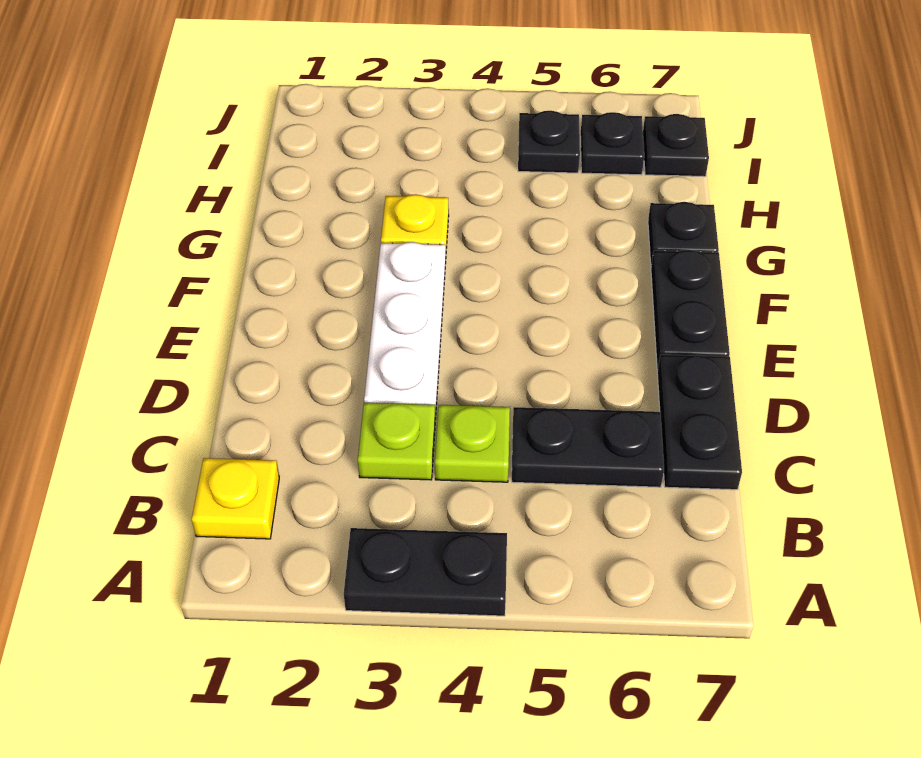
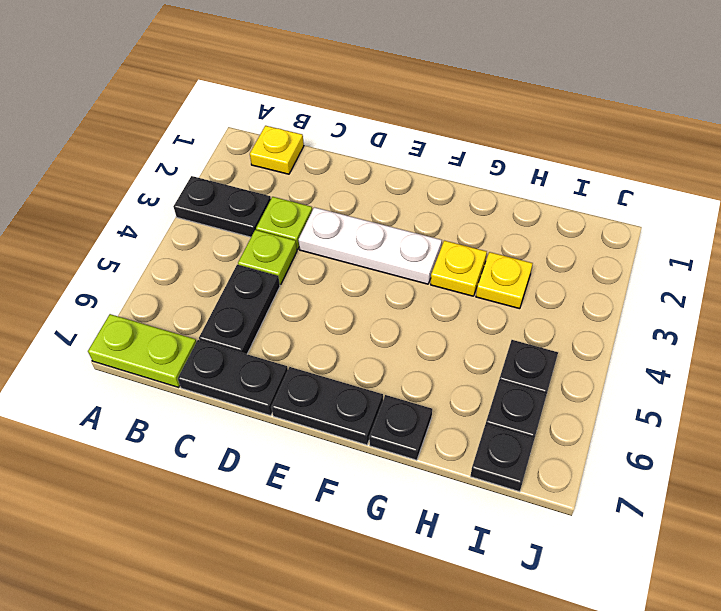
black plate A3:A4 level 1 -> black plate A3:B3 level 1
none -> lime plate A7:B7 level 1
none -> yellow plate H3 level 1

